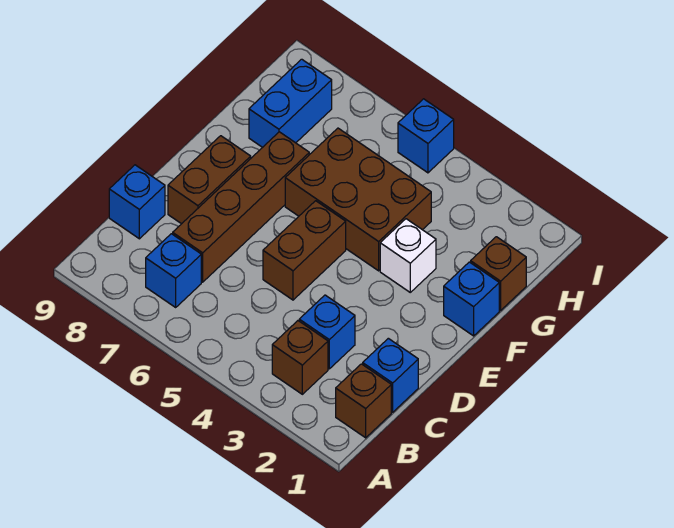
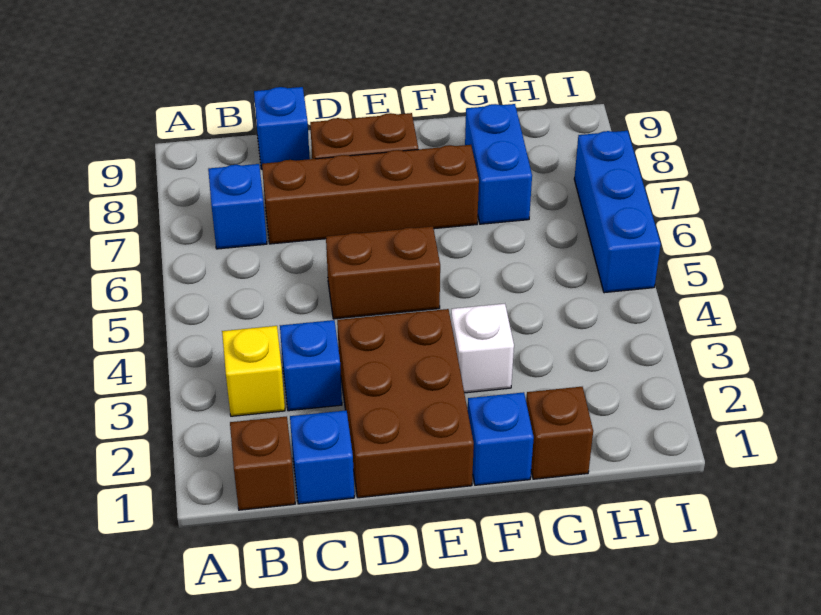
brown brick B3 level 1 -> yellow brick B3 level 1
brown brick F4:G6 level 1 -> brown brick D1:E3 level 1
blue brick G8:H8 level 1 -> blue brick G7:G8 level 1
blue brick I5 level 1 -> blue brick I5:I7 level 1

